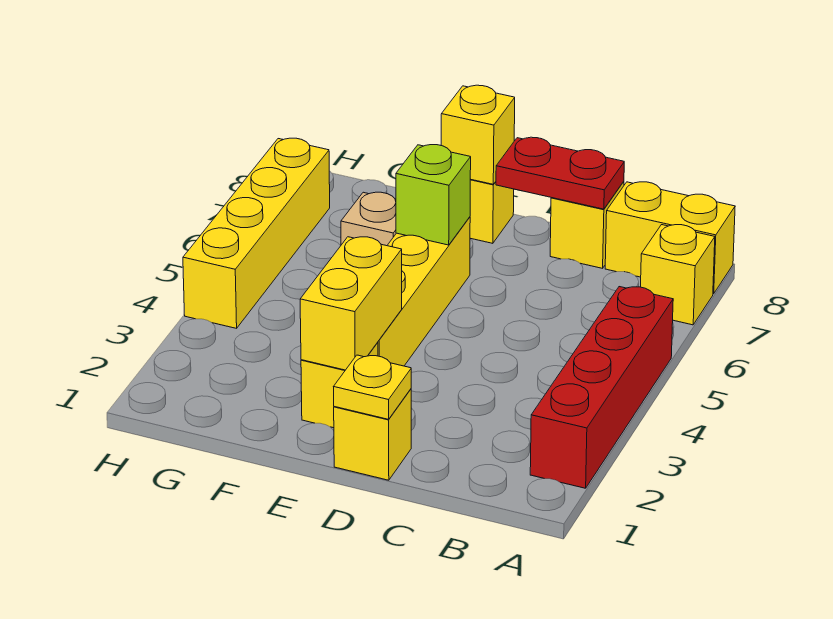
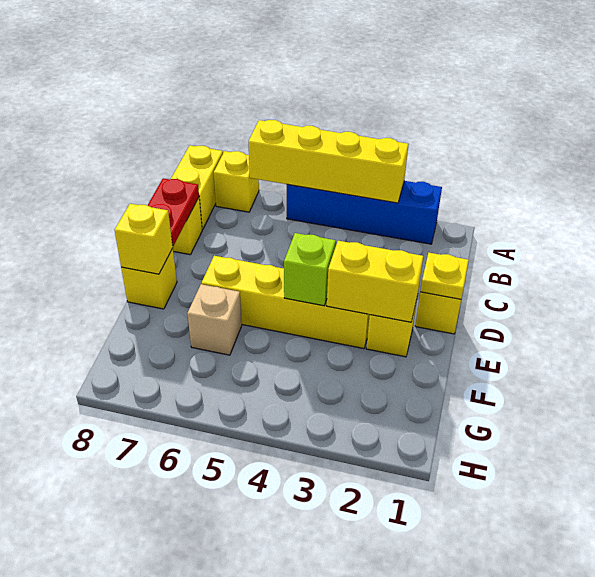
red brick A2:A5 level 1 -> blue brick A2:A5 level 1
lime brick E6 level 2 -> lime brick E4 level 2
yellow brick H4:H7 level 1 -> yellow brick A3:A6 level 2

